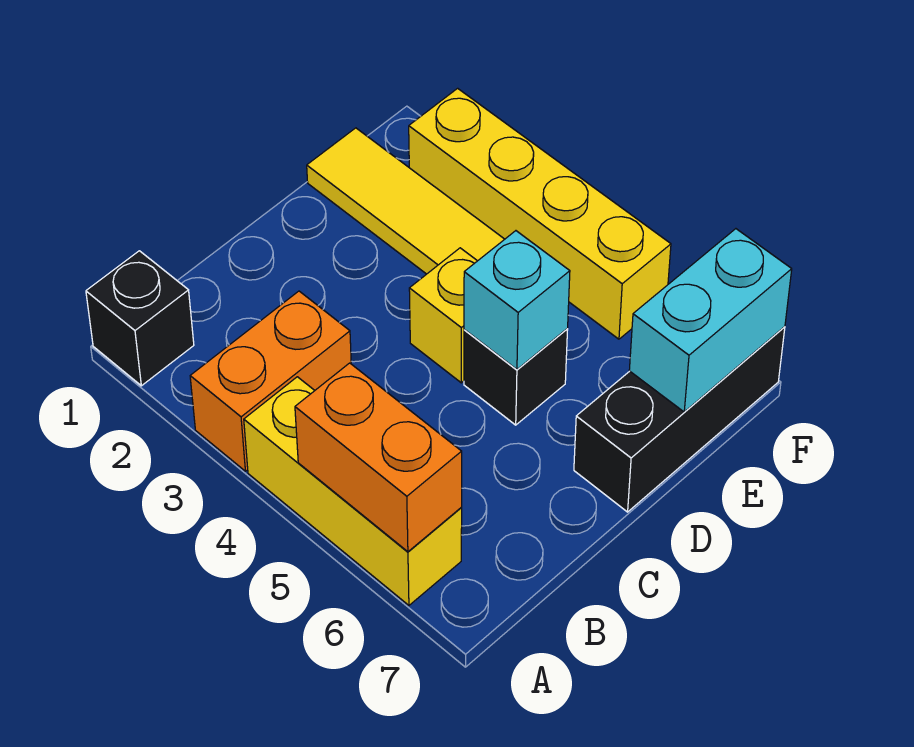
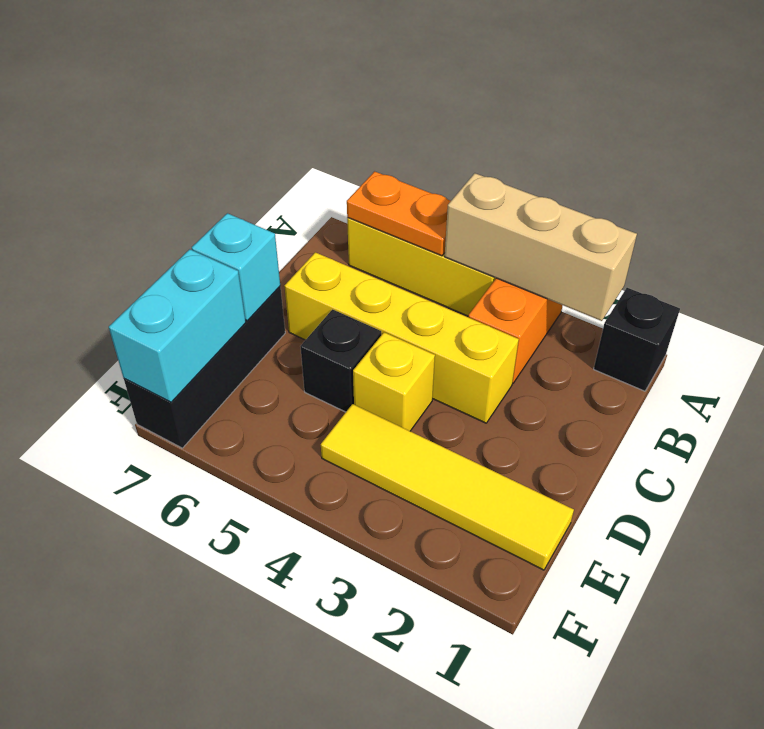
none -> tan brick A2:A4 level 2
orange brick A5:A6 level 2 -> orange plate A5:A6 level 2
cyan brick D5 level 2 -> cyan brick D7 level 2
yellow brick F2:F5 level 1 -> yellow brick C3:C6 level 1

